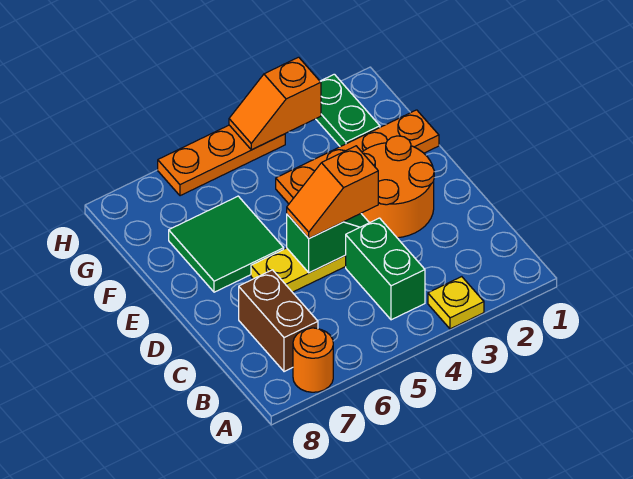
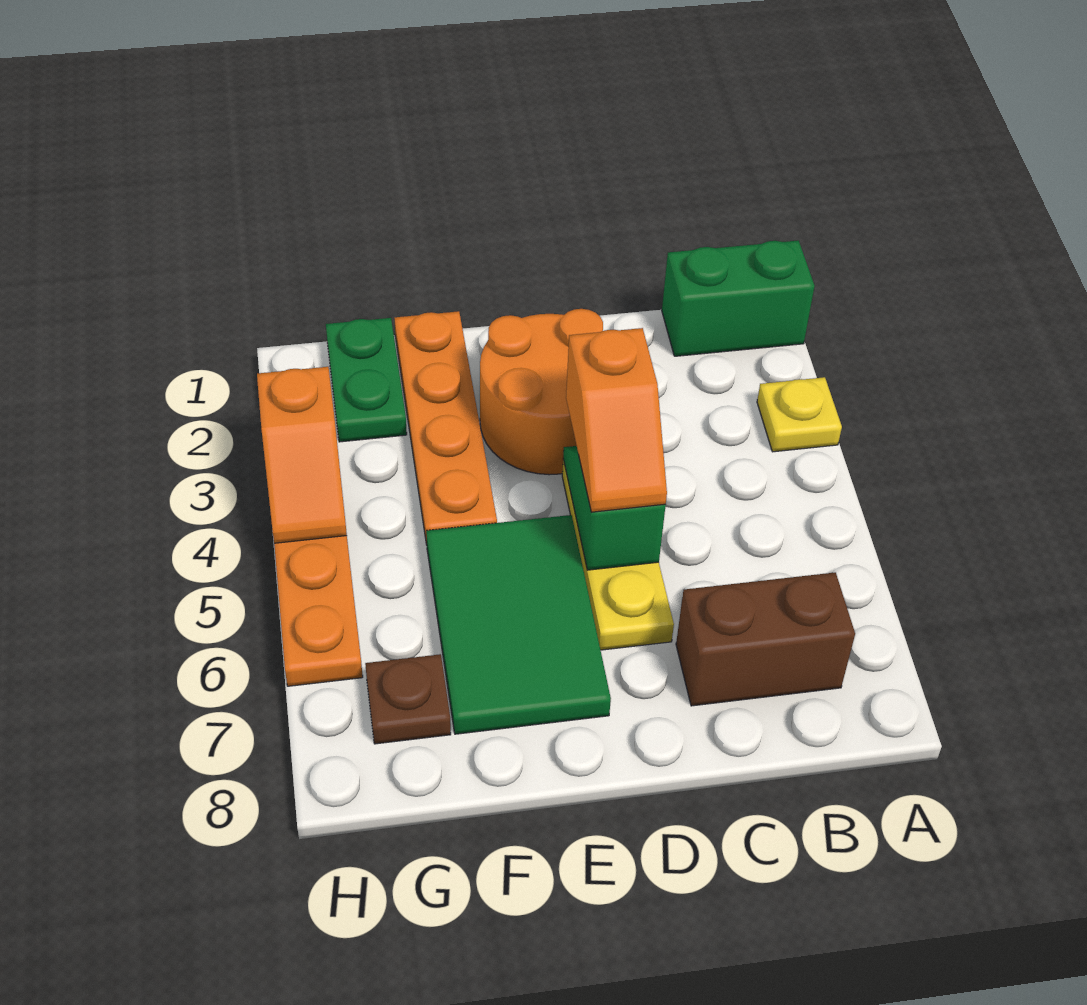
orange round brick A7 level 1 -> none
green brick B4:C4 level 1 -> green brick A1:B1 level 1
green tile E6:F7 level 1 -> green tile E5:F7 level 1
green plate G2:H2 level 1 -> green plate G1:G2 level 1
none -> brown plate G7 level 1

